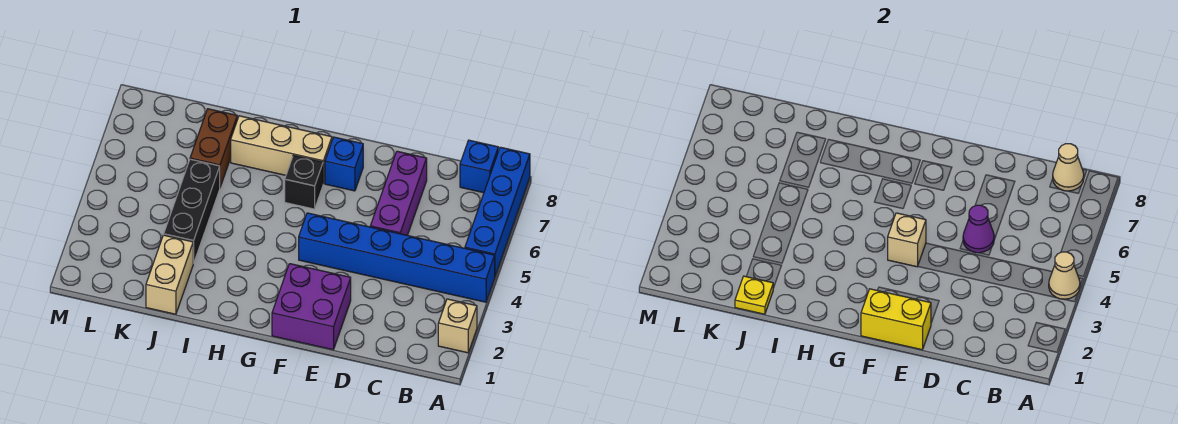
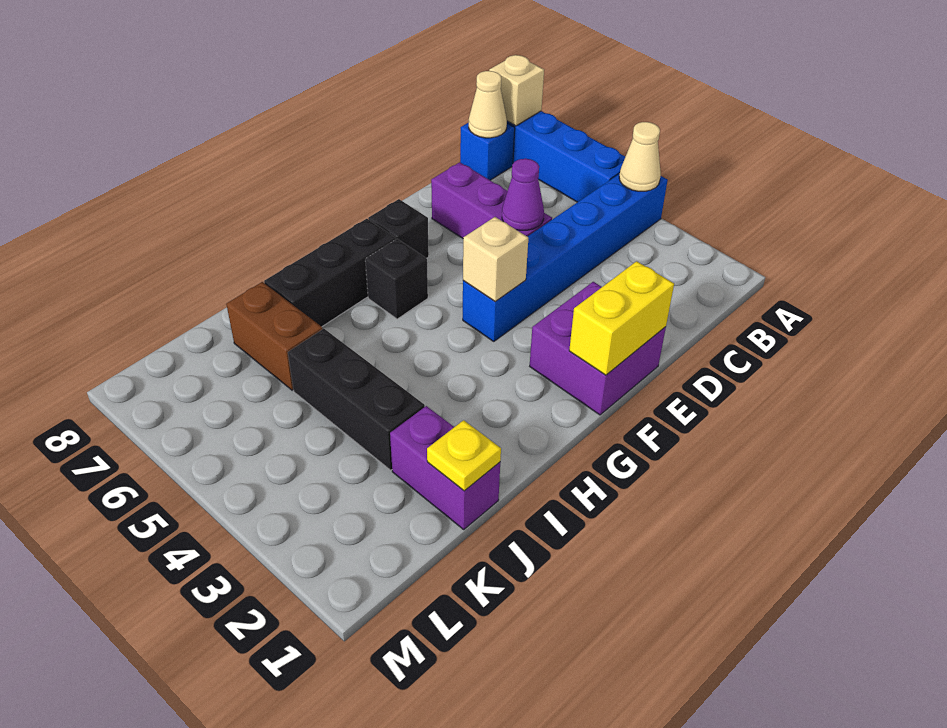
tan brick A2 level 1 -> tan brick A8 level 2
blue brick F7 level 1 -> black brick F7 level 1
tan brick G7:I7 level 1 -> black brick G7:I7 level 1
tan brick J1:J2 level 1 -> purple brick J1:J2 level 1

